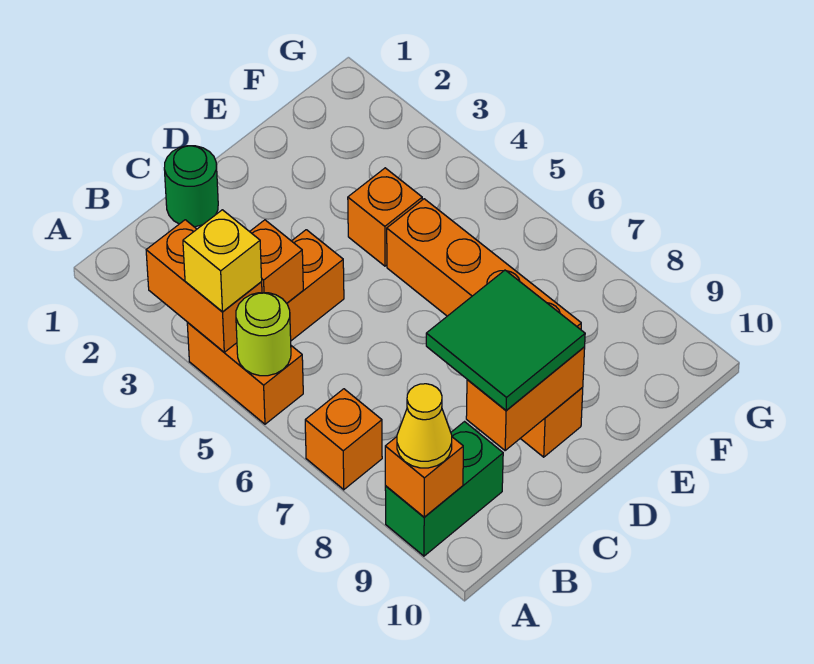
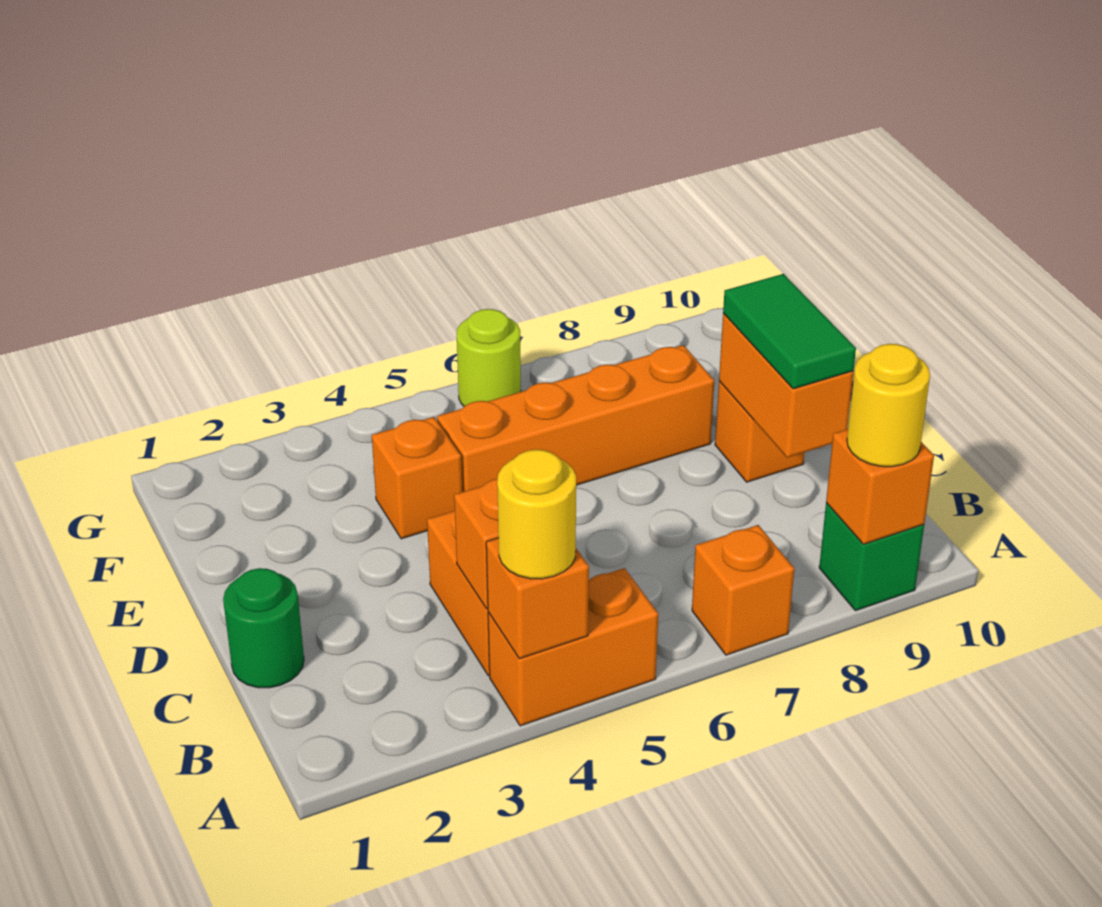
orange brick A3:A4 level 2 -> orange brick A4 level 2
yellow brick A4 level 3 -> yellow round brick A4 level 3
lime round brick A5 level 2 -> lime round brick G6 level 1
green brick A9:B9 level 1 -> green brick A9 level 1
yellow cone A9 level 3 -> yellow round brick A9 level 3
green tile C8:D9 level 3 -> green tile C9:D9 level 3

